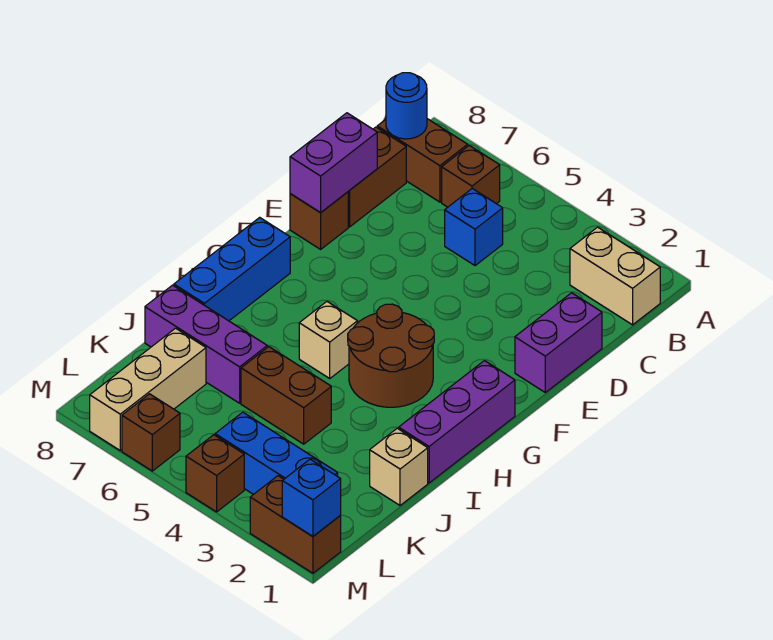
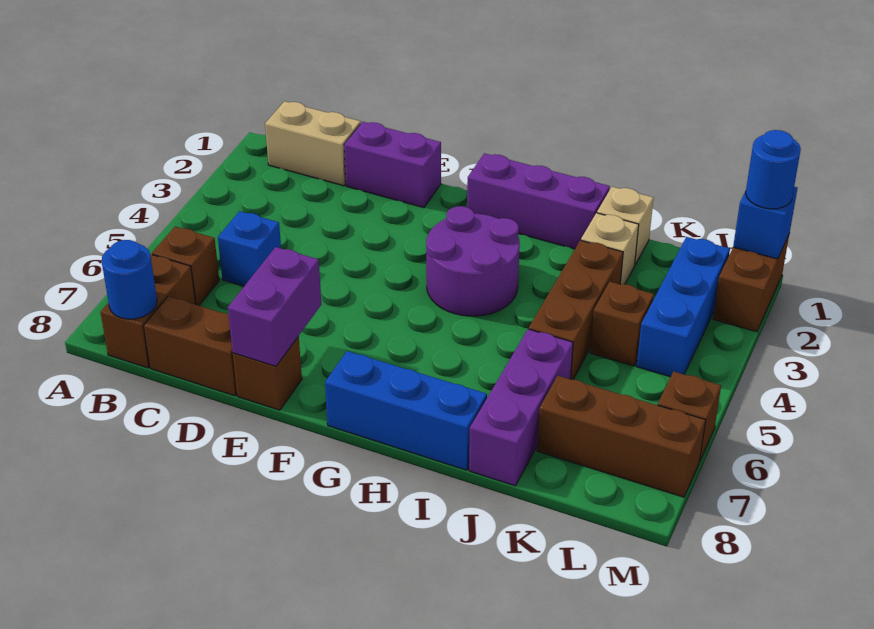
tan brick B1:B2 level 1 -> tan brick B1:C1 level 1
purple brick D8:E8 level 2 -> purple brick E7:E8 level 2
brown round brick G3:H4 level 1 -> purple round brick G3:H4 level 1
tan brick H5 level 1 -> tan brick J2 level 1
brown brick J4:J5 level 1 -> brown brick J3:J5 level 1
tan brick K7:M7 level 1 -> brown brick K7:M7 level 1
none -> blue round brick M1 level 3
brown brick M4 level 1 -> brown brick K4 level 1

